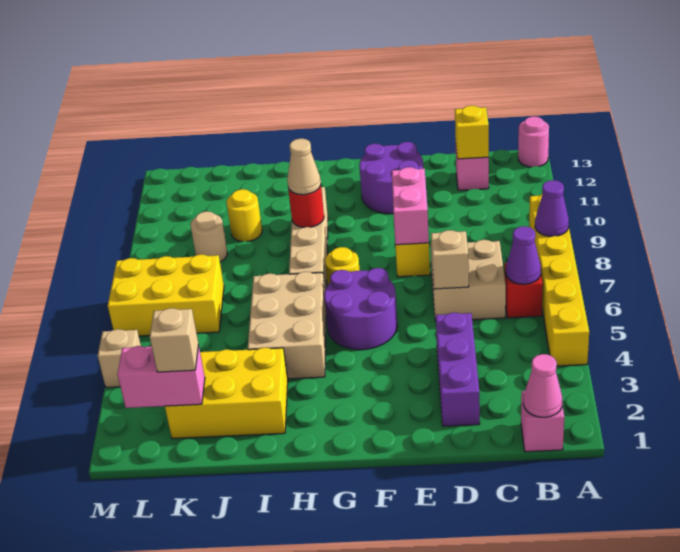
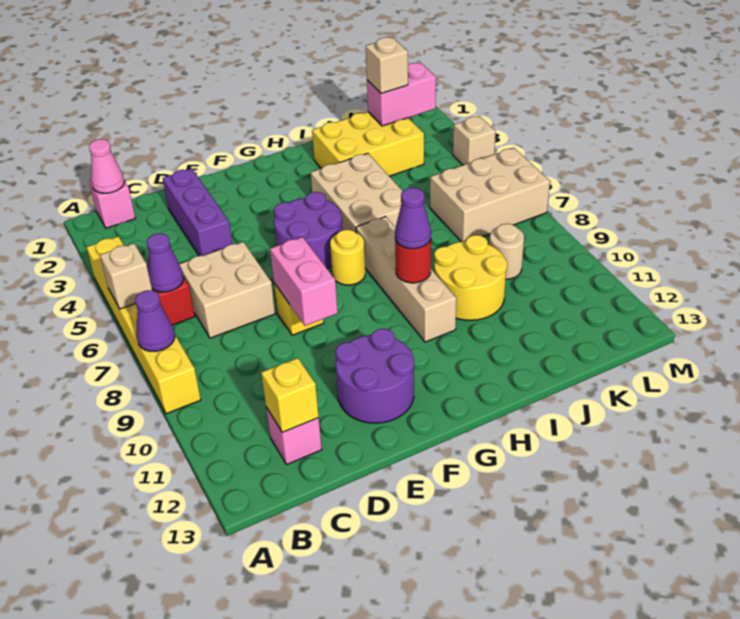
pink round brick A13 level 1 -> none
tan brick D6 level 2 -> tan brick A6 level 2
tan cone H9 level 3 -> purple cone H9 level 3
yellow round brick J10 level 1 -> yellow round brick I9:J10 level 1
yellow brick K6:M7 level 1 -> tan brick K6:M7 level 1

